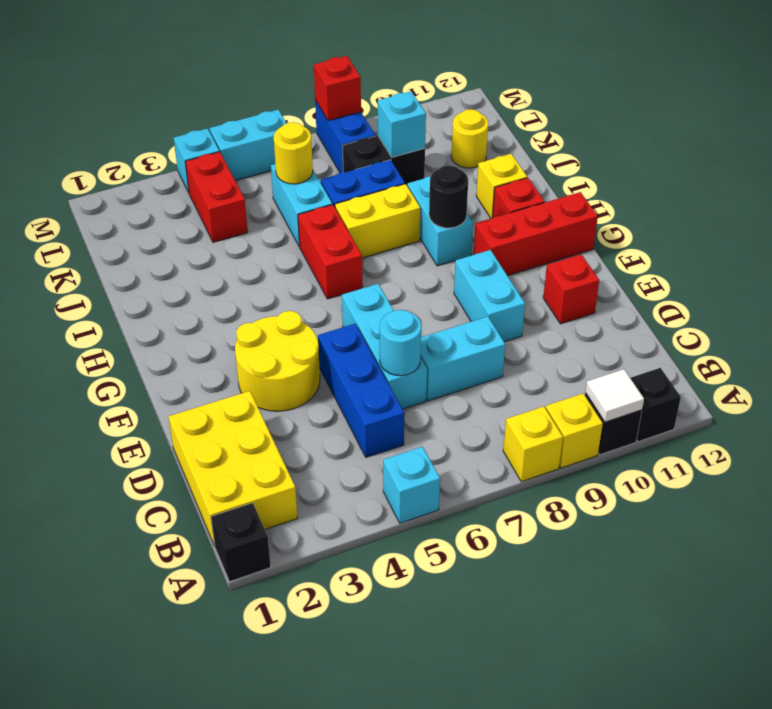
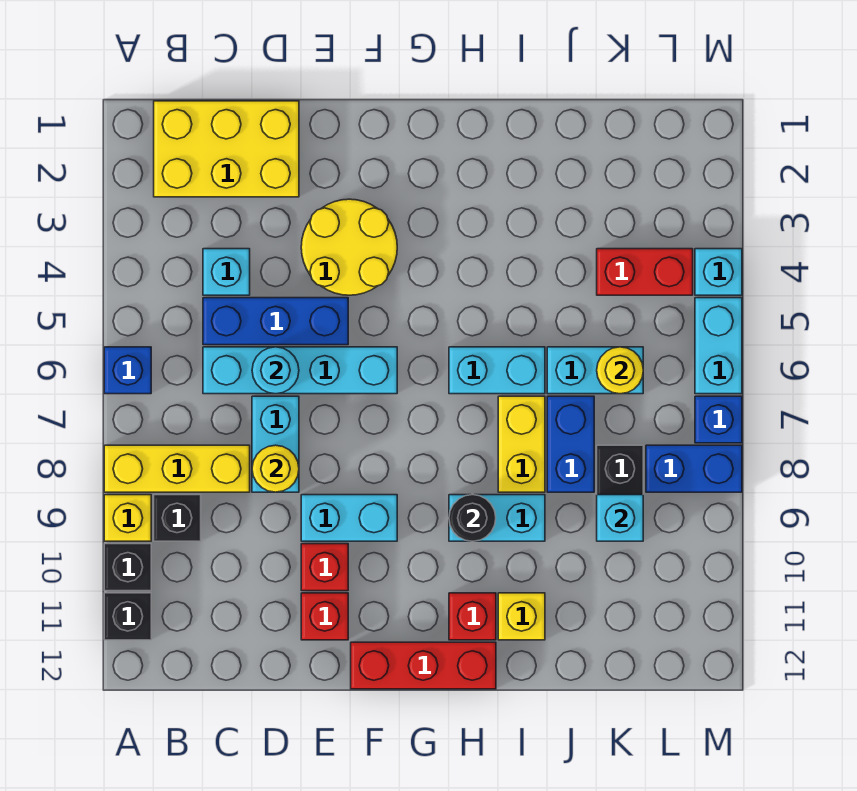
black brick A1 level 1 -> black brick B9 level 1
cyan brick A5 level 1 -> cyan brick C4 level 1
none -> blue brick A6 level 1
yellow brick A8 level 1 -> yellow brick A8:C8 level 1
white tile A10 level 2 -> none
cyan brick D6:F6 level 1 -> cyan brick C6:F6 level 1
red brick G10:G12 level 1 -> red brick F12:H12 level 1
red brick H6:I6 level 1 -> cyan brick H6:I6 level 1
yellow round brick K11 level 1 -> yellow round brick D8 level 2
none -> blue brick M7 level 1
red brick M8 level 2 -> red brick E10 level 1

